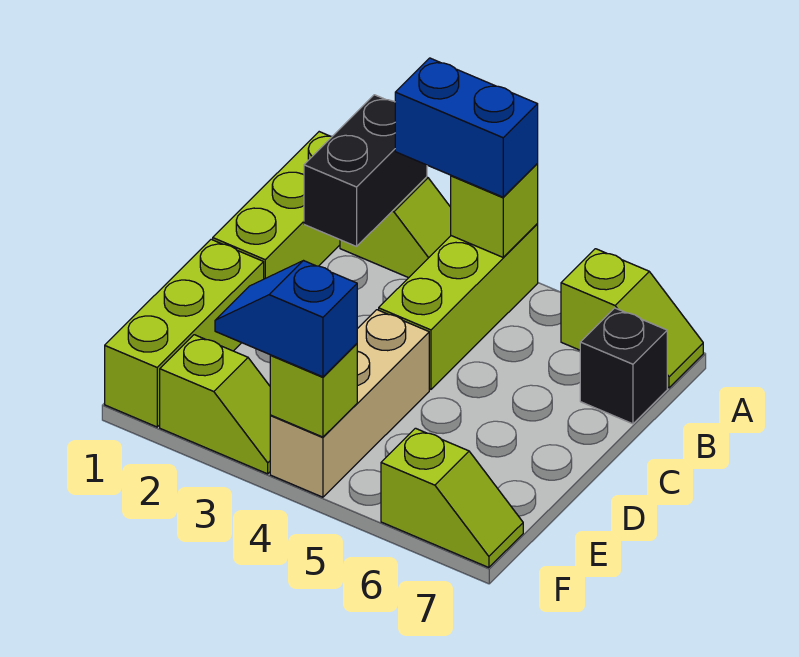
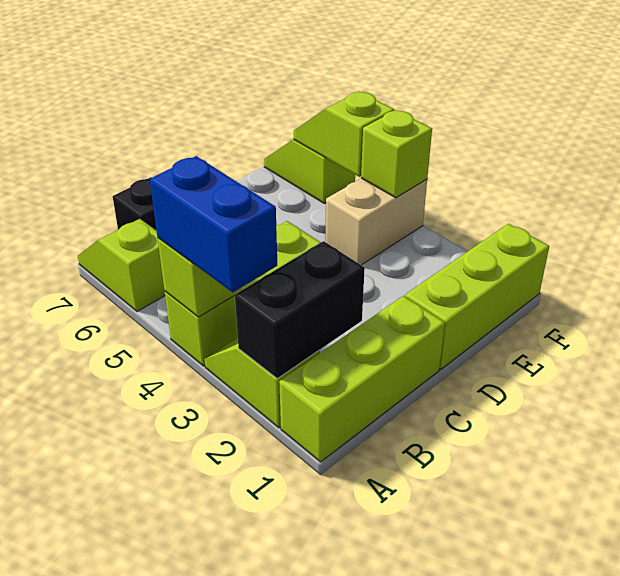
tan brick D4:F4 level 1 -> tan brick E4:F4 level 1
lime slope F2:F3 level 1 top 2 -> lime slope F5:F6 level 2 top 5
blue slope F3:F4 level 3 top 4 -> none

